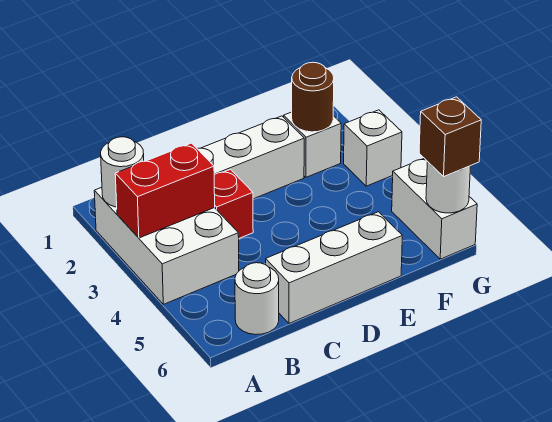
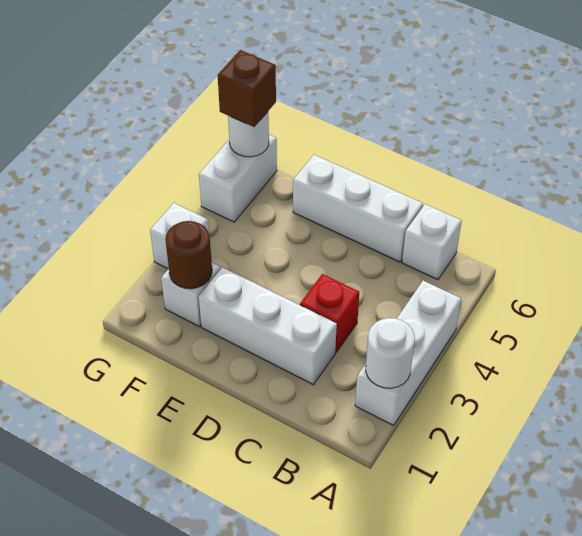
white brick A2:B4 level 1 -> white brick A2:A4 level 1
red brick A3:B3 level 2 -> none
white round brick B6 level 1 -> white brick B6 level 1

